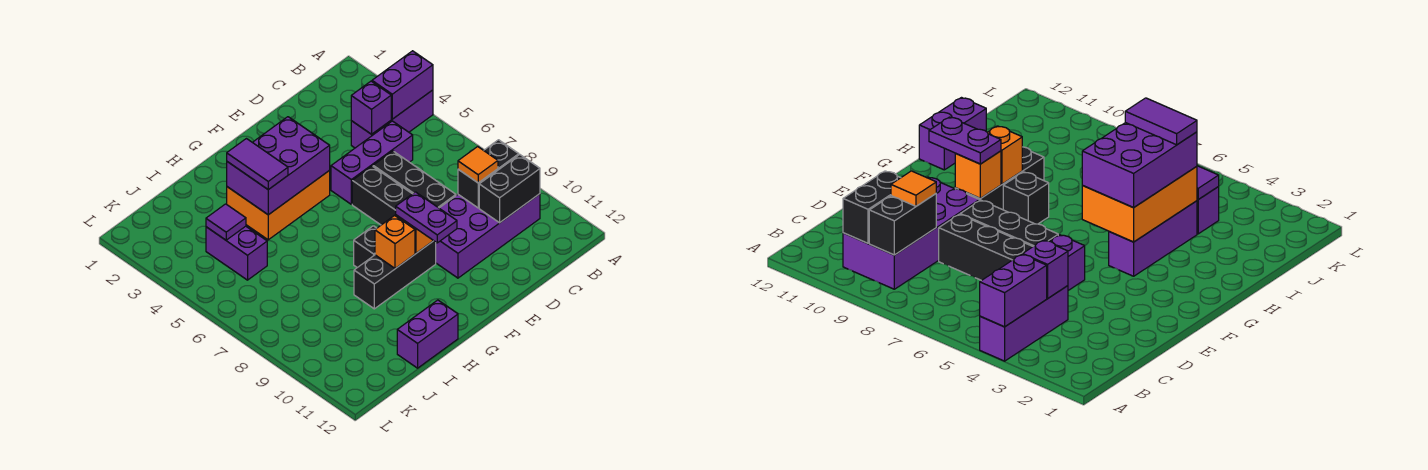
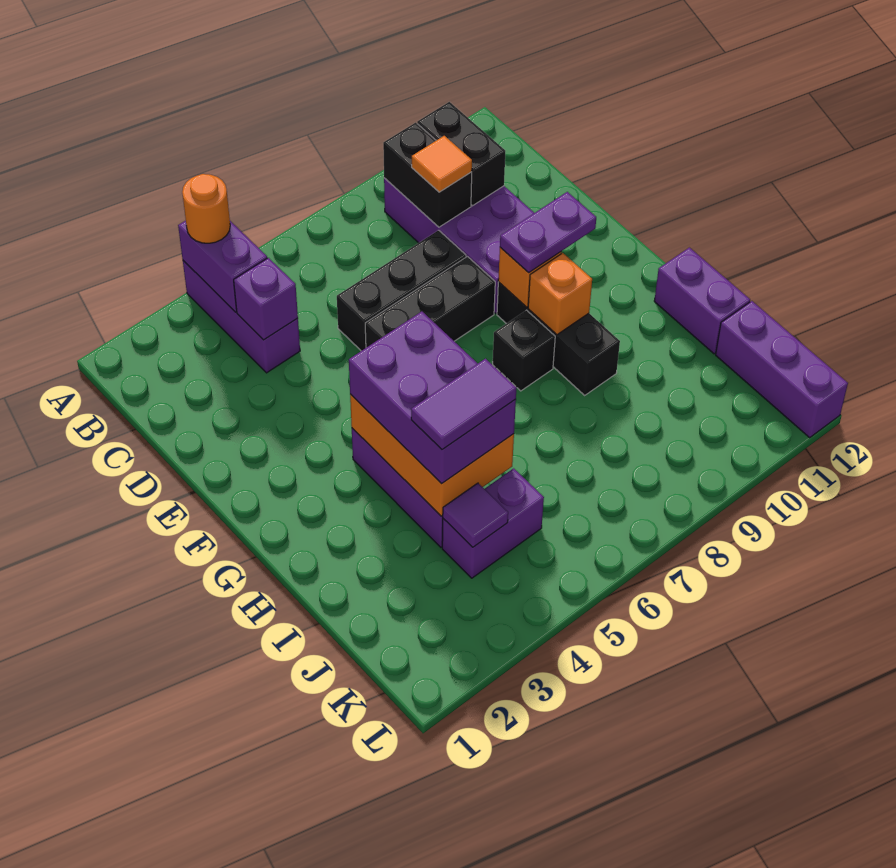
none -> orange round brick A4 level 3
purple brick C5:E5 level 1 -> purple brick J12:L12 level 1

